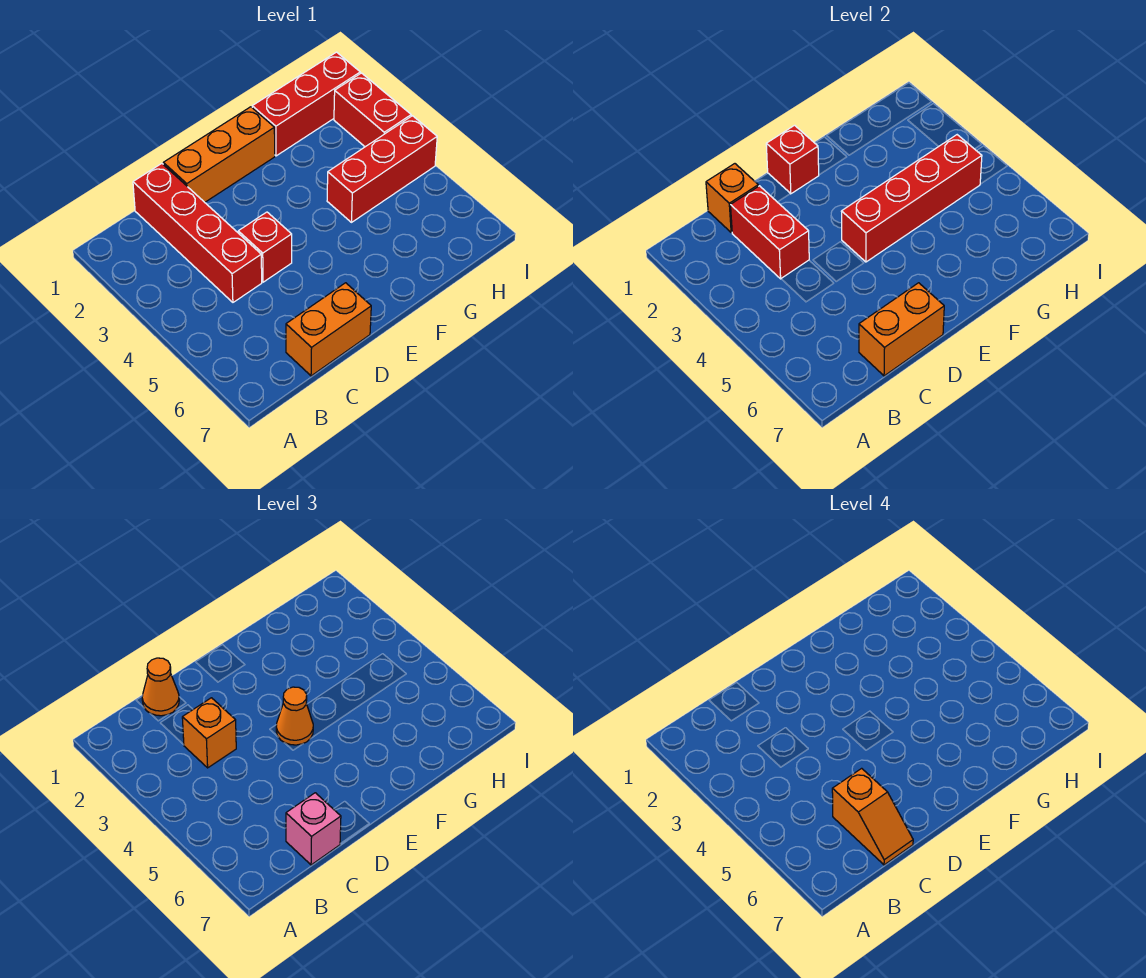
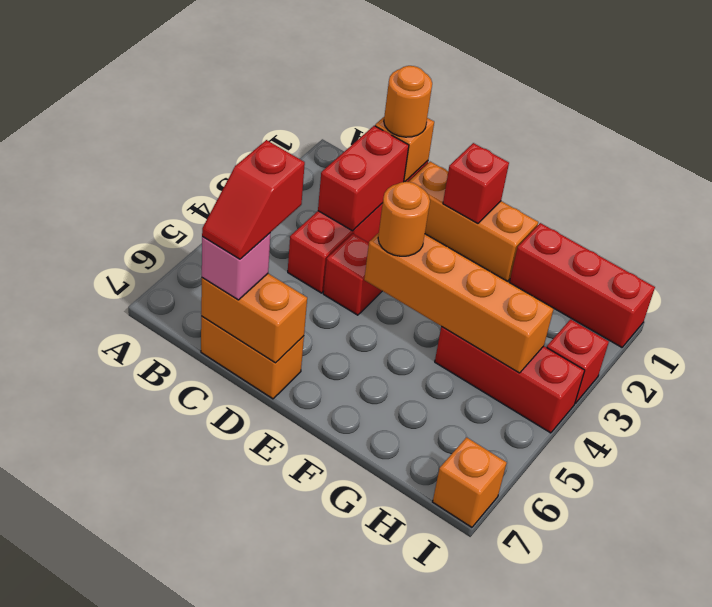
orange cone C1 level 3 -> orange round brick C1 level 3
orange brick C3 level 3 -> orange brick I7 level 1
orange slope C6:C7 level 4 top 6 -> red slope C6:C7 level 4 top 6
red brick E4:H4 level 2 -> orange brick E4:H4 level 2
orange cone E4 level 3 -> orange round brick E4 level 3
red brick I2:I3 level 1 -> red brick I3 level 1

